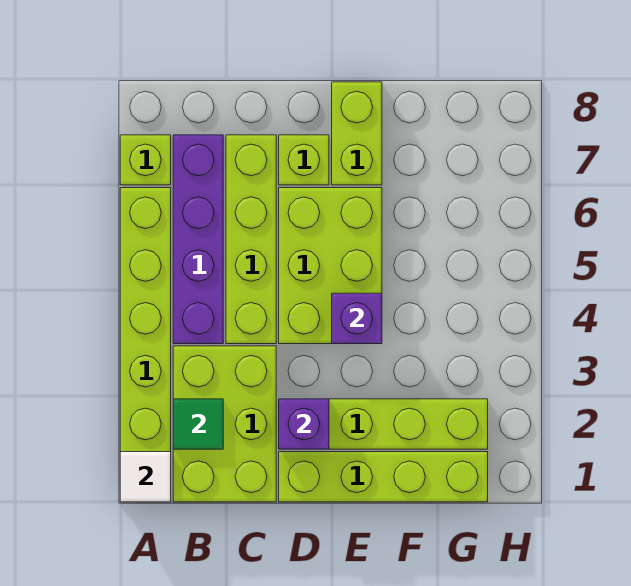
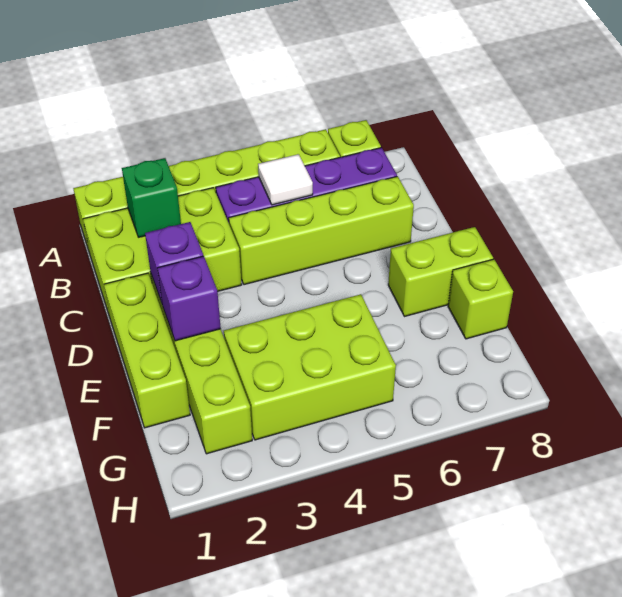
white tile A1 level 2 -> white tile B5 level 2
green tile B2 level 2 -> green brick B2 level 2
lime brick D1:G1 level 1 -> lime brick D1:F1 level 1
lime brick D4:E6 level 1 -> lime brick F3:G5 level 1
lime brick D7 level 1 -> lime brick F8 level 1
purple brick E4 level 2 -> purple brick E2 level 2

